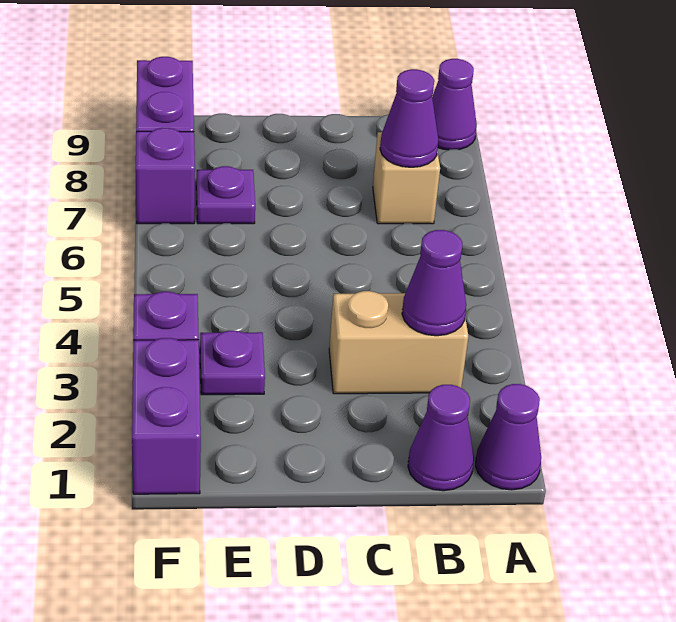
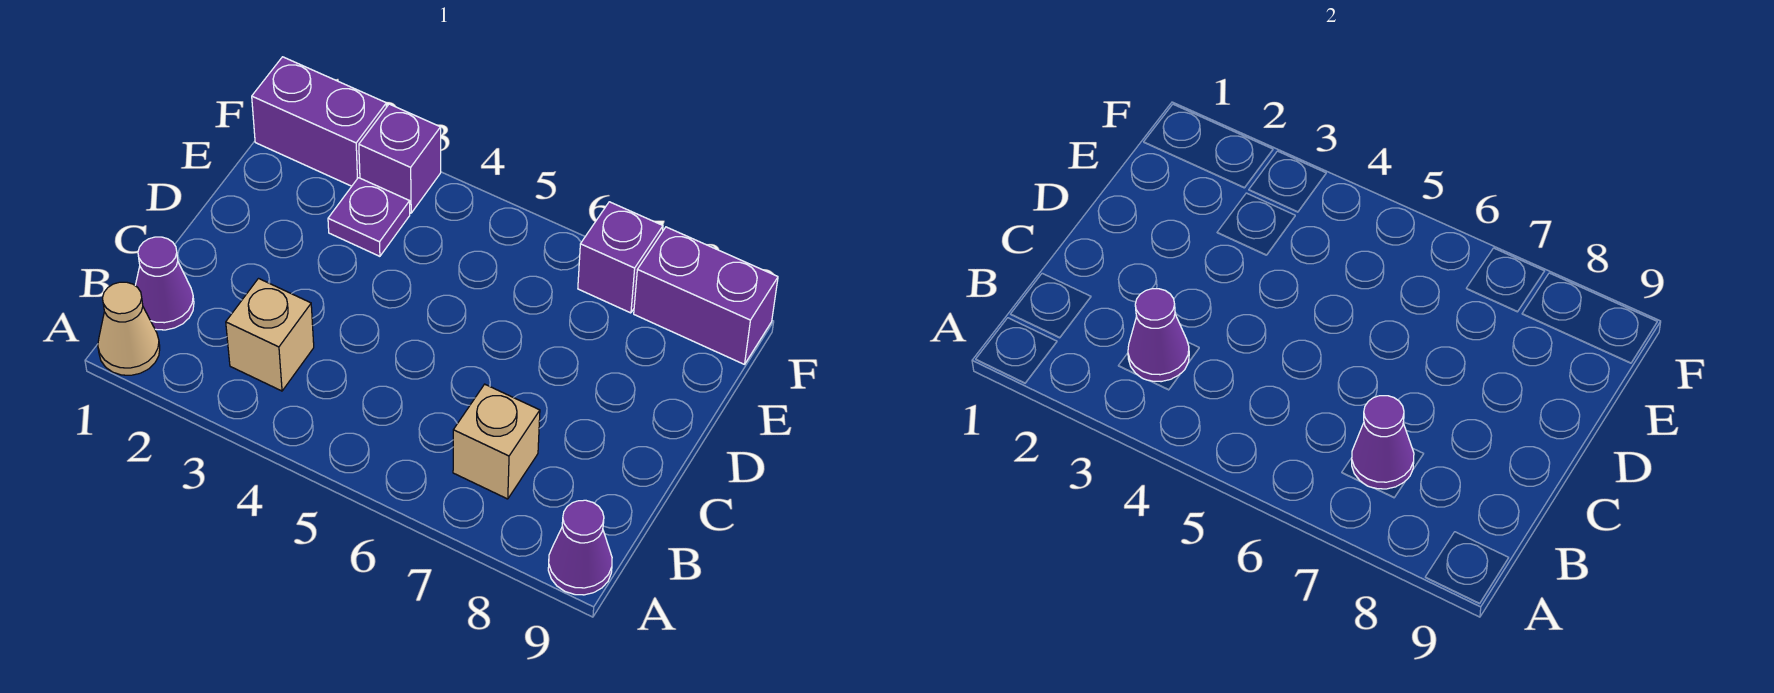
purple cone A1 level 1 -> tan cone A1 level 1
tan brick B3:C3 level 1 -> tan brick B3 level 1
purple plate E7 level 1 -> none

